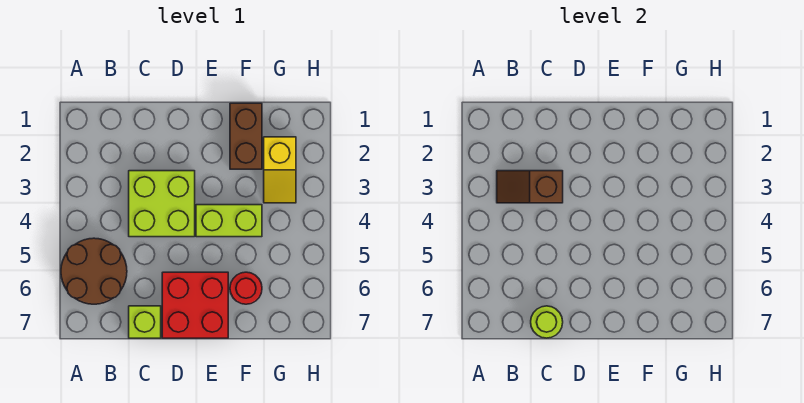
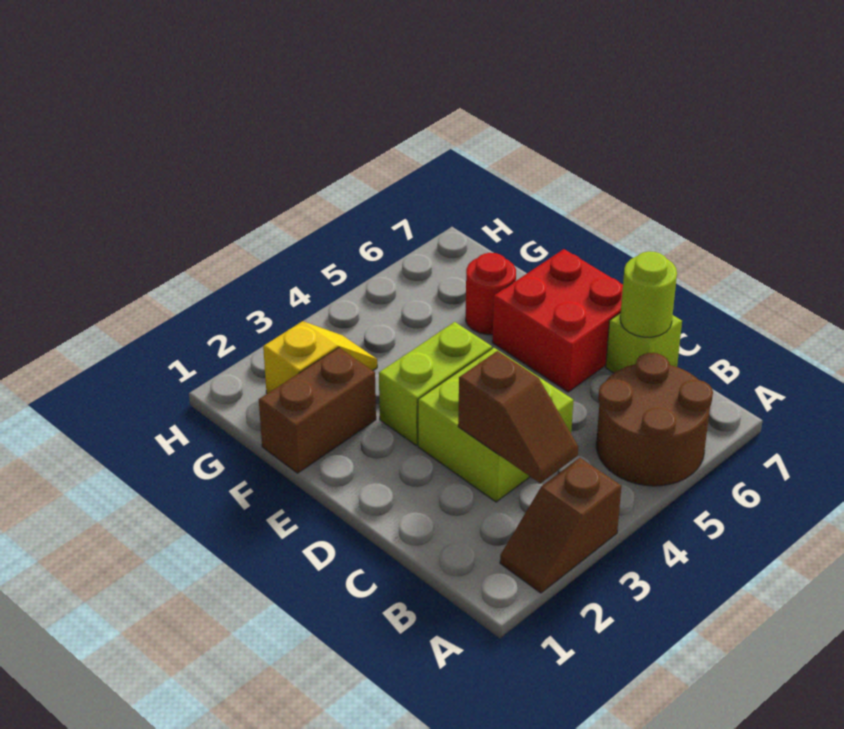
none -> brown slope A2:A3 level 1 top 3
lime brick E4:F4 level 1 -> lime brick E3:E4 level 1

